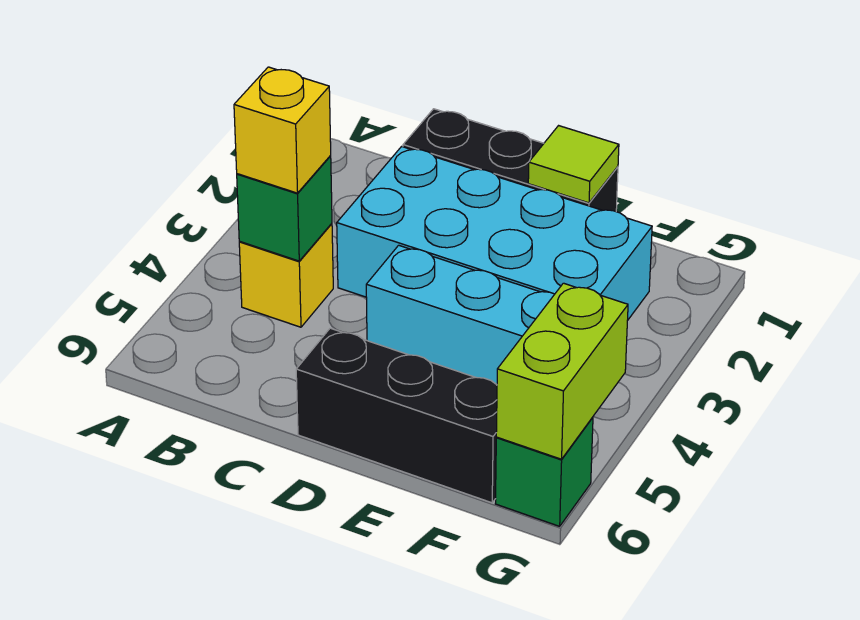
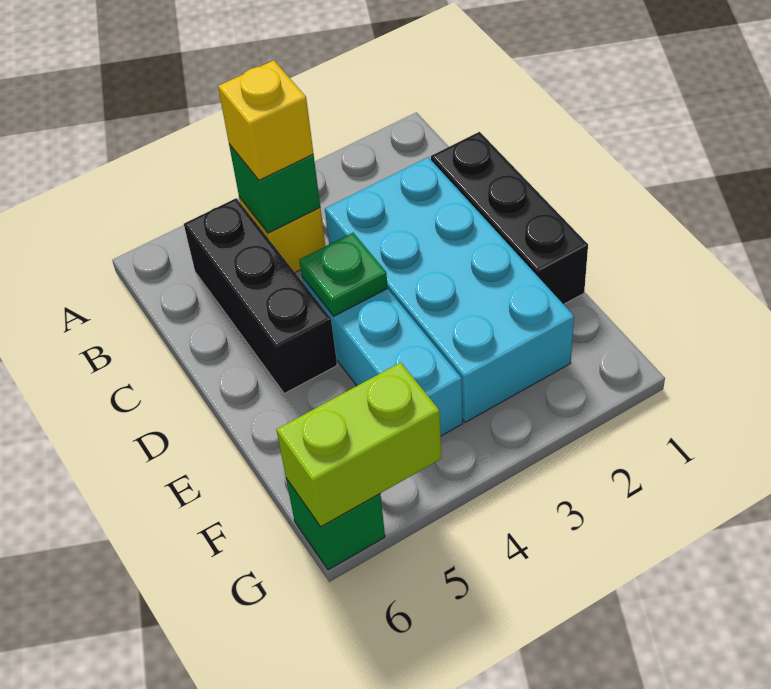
none -> green plate D4 level 2
black brick D6:F6 level 1 -> black brick B5:D5 level 1
lime tile E1 level 2 -> none

